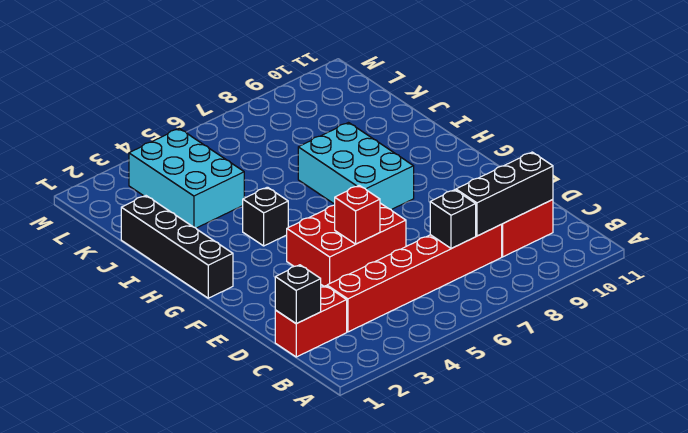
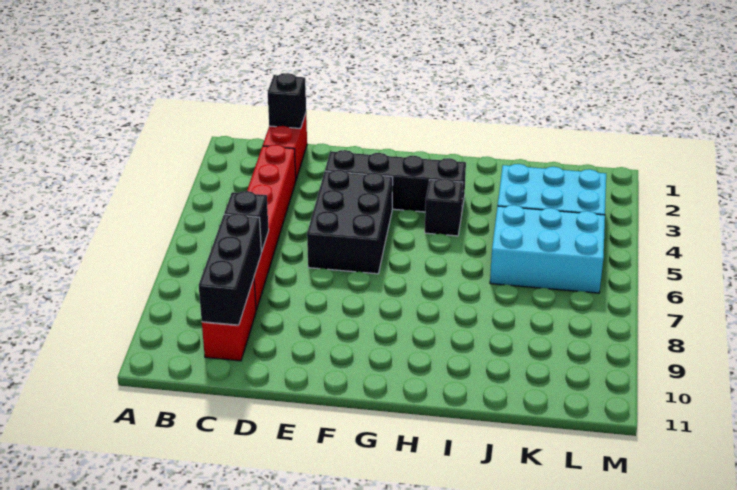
red brick E4:F6 level 1 -> black brick E4:F6 level 1
red brick E5 level 2 -> none
black brick G1:J1 level 1 -> black brick E3:H3 level 1
cyan brick G7:I8 level 1 -> cyan brick J5:L6 level 1

